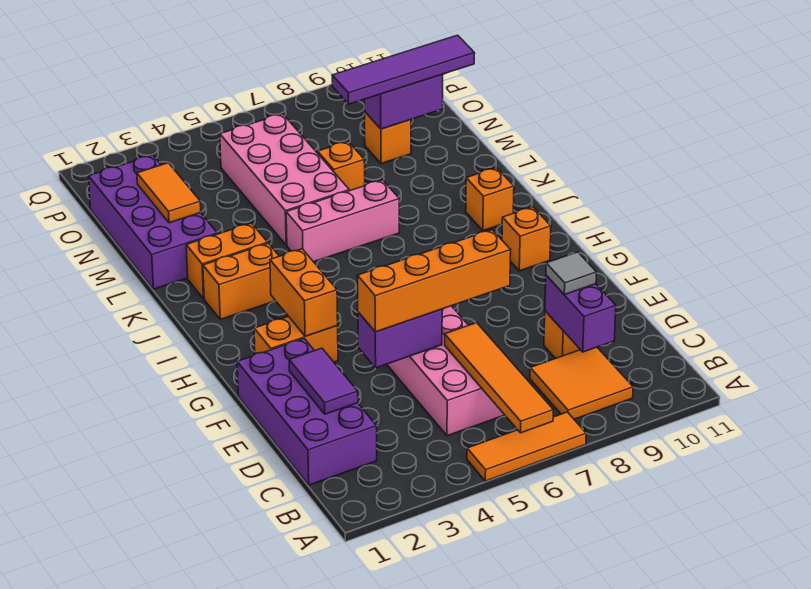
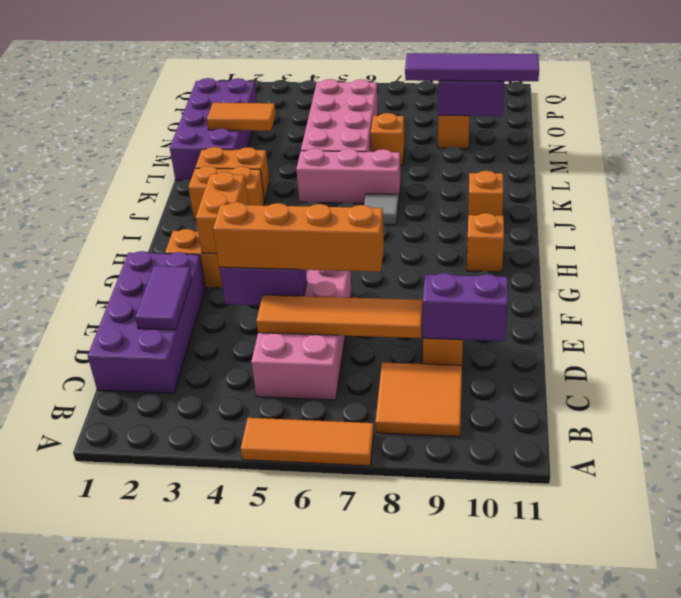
orange tile A6:D6 level 2 -> orange tile D5:D8 level 2
purple brick C9:D9 level 2 -> purple brick D9:D10 level 2
grey tile D9 level 3 -> grey tile J7 level 1
orange tile M2:N2 level 2 -> orange tile M2:M3 level 2

